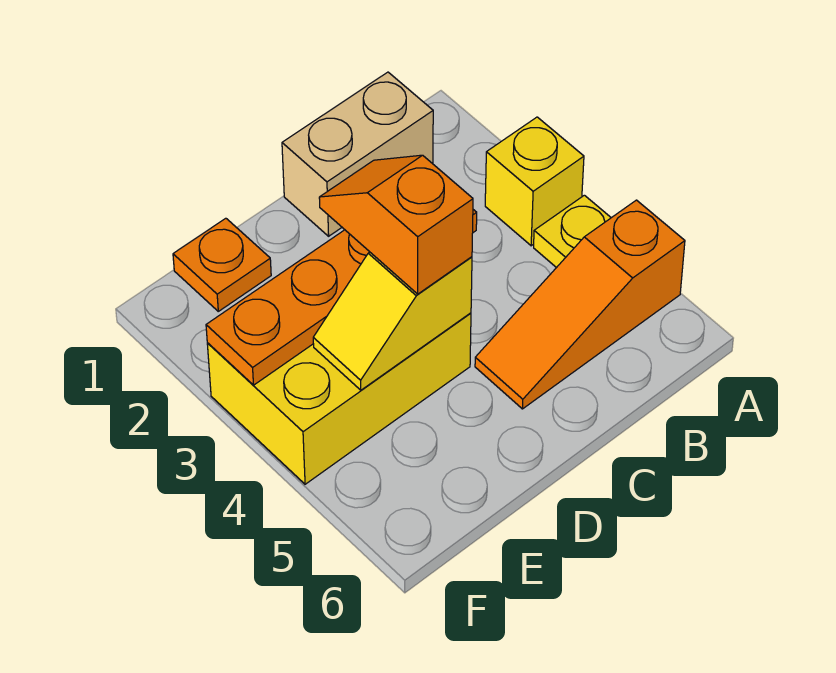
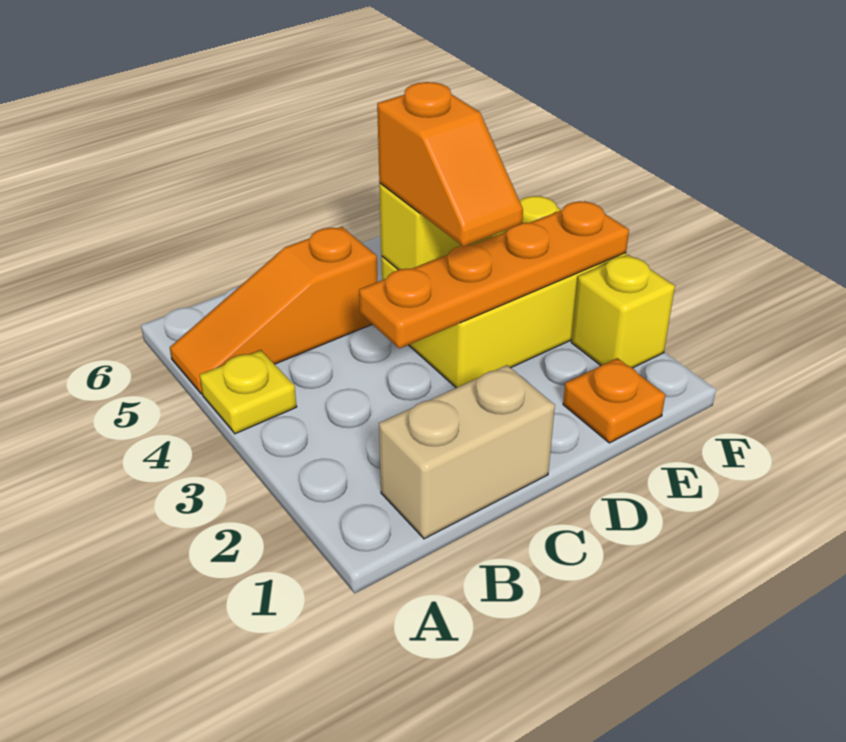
yellow brick A3 level 1 -> yellow brick F2 level 1
orange slope A5:C5 level 1 top A -> orange slope A5:C5 level 1 top C

